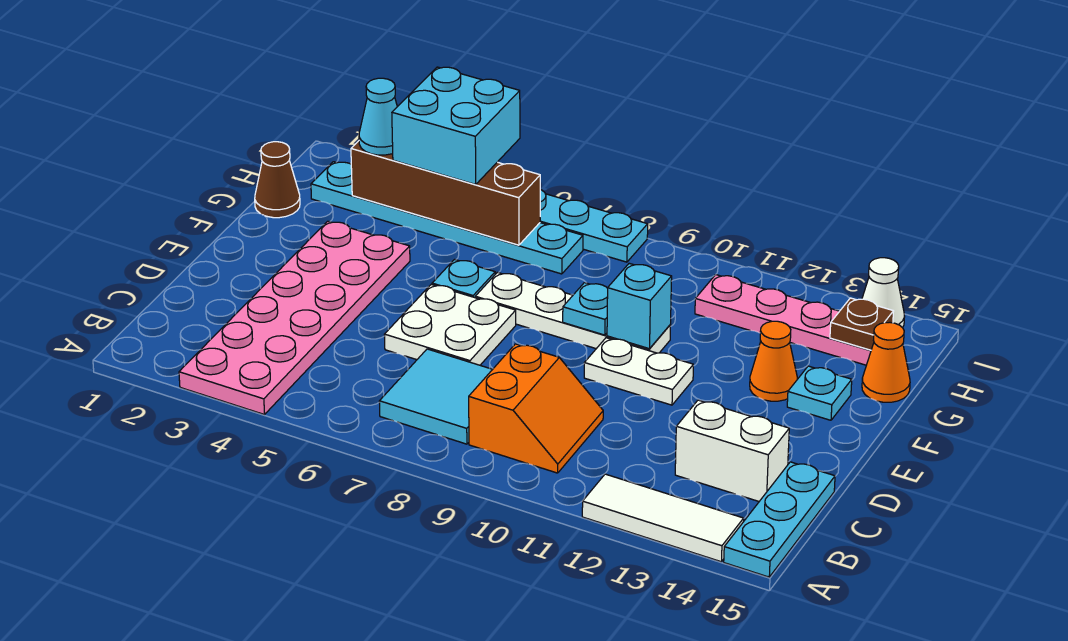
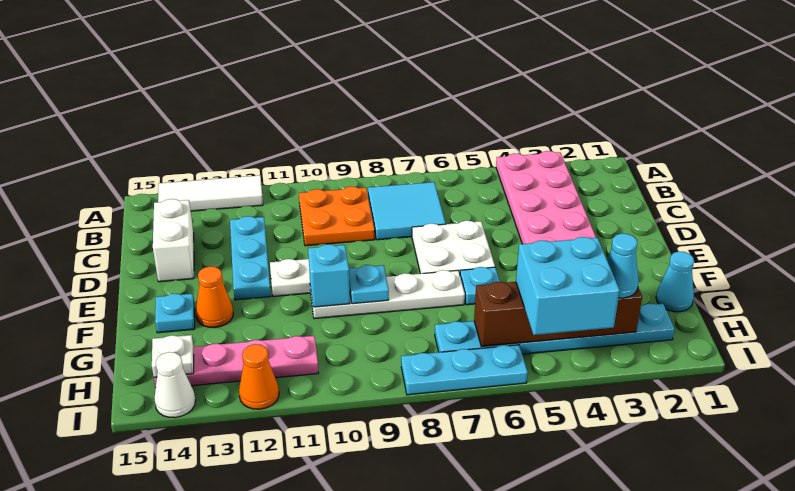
cyan plate A15:C15 level 1 -> cyan plate C12:E12 level 1
orange slope B9:C10 level 1 top 9 -> orange plate B9:C10 level 1
white brick C13:C14 level 1 -> white brick C14:D14 level 1
brown cone G1 level 1 -> cyan cone G1 level 1
orange cone G15 level 1 -> orange cone I12 level 1
brown plate H14 level 2 -> white plate H14 level 2

